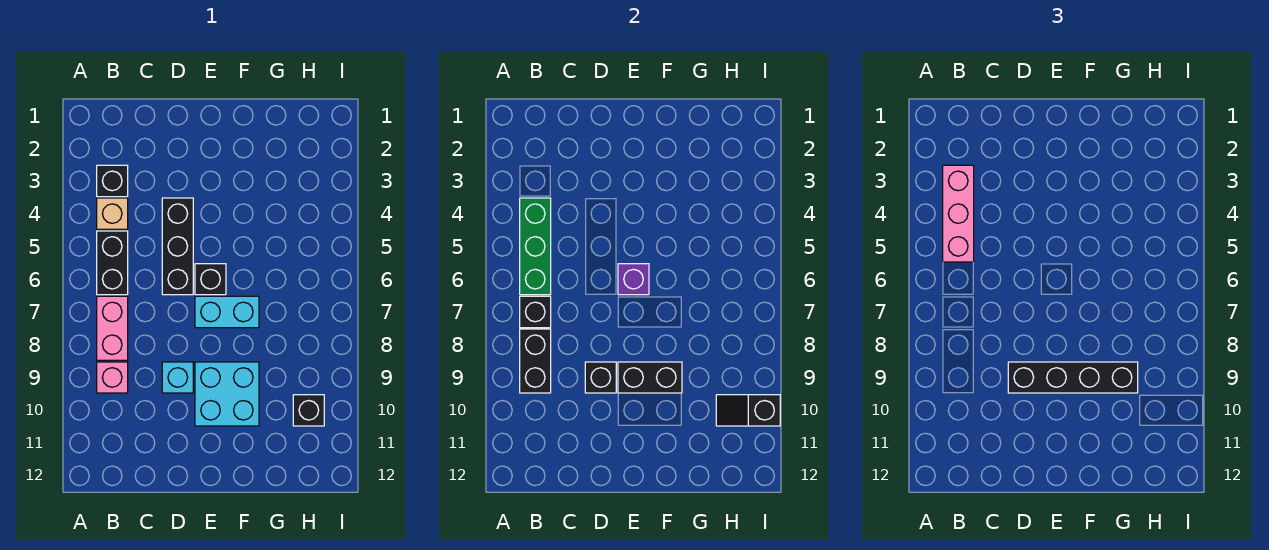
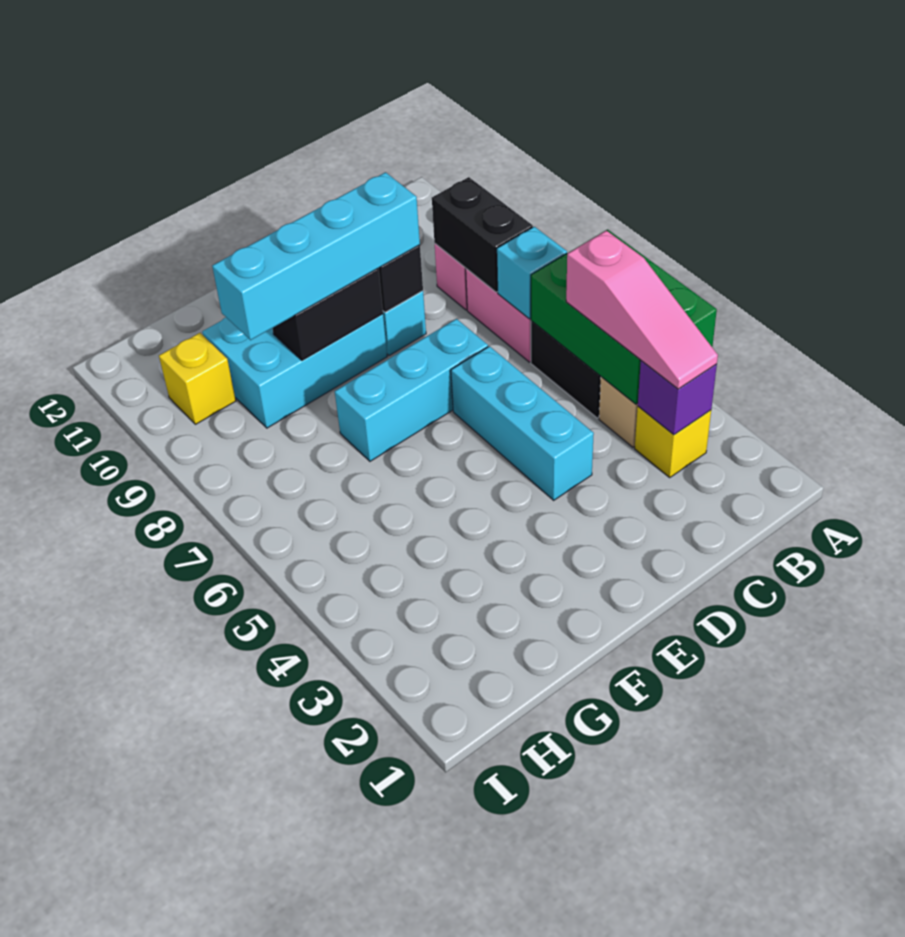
black brick B3 level 1 -> yellow brick B3 level 1
pink brick B3:B5 level 3 -> pink slope B3:B5 level 3 top 5
green brick B4:B6 level 2 -> green brick A4:B6 level 2
black brick B7 level 2 -> cyan brick B7 level 2
black brick D4:D6 level 1 -> cyan brick D4:D6 level 1
black brick D9:G9 level 3 -> cyan brick D9:G9 level 3
black brick E6 level 1 -> none
purple brick E6 level 2 -> purple brick B3 level 2
cyan brick E7:F7 level 1 -> cyan brick D7:F7 level 1
cyan brick E9:F10 level 1 -> cyan brick E9:G10 level 1
black brick H10 level 1 -> yellow brick H10 level 1
black slope H10:I10 level 2 top I -> none

